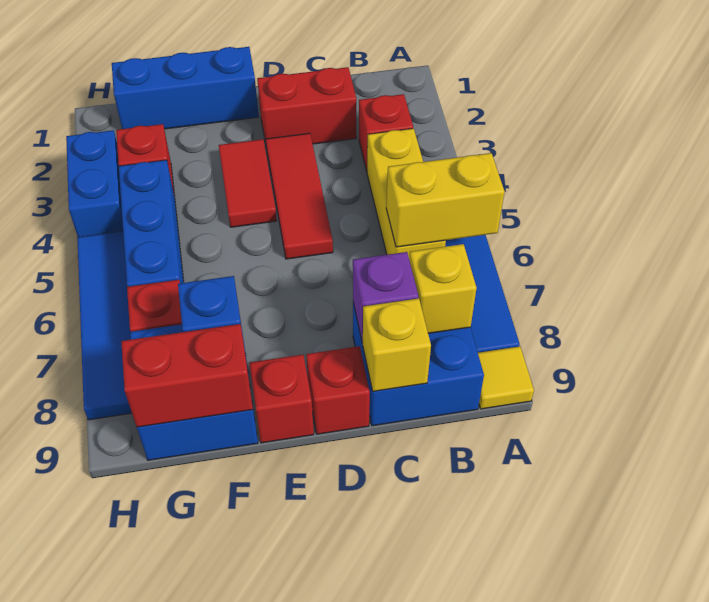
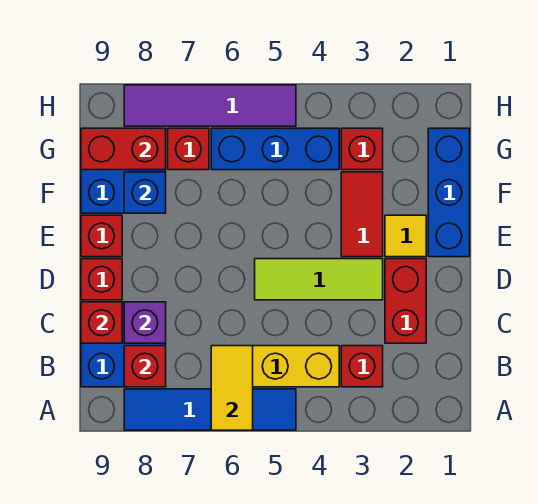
yellow brick A6:B6 level 2 -> yellow tile A6:B6 level 2
yellow tile A9 level 1 -> yellow tile E2 level 1
yellow brick B8 level 2 -> red brick B8 level 2
yellow brick C9 level 2 -> red brick C9 level 2
red tile D3:D5 level 1 -> lime tile D3:D5 level 1
red tile E3:E4 level 1 -> red tile E3:F3 level 1
red brick F9:G9 level 2 -> red brick G8:G9 level 2
blue brick H3:H4 level 1 -> none
blue tile H5:H8 level 1 -> purple tile H5:H8 level 1

